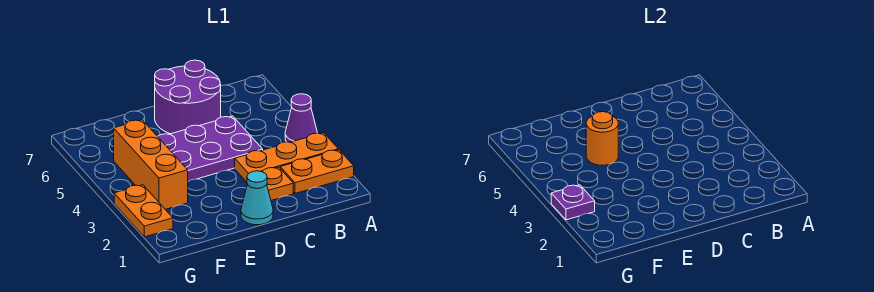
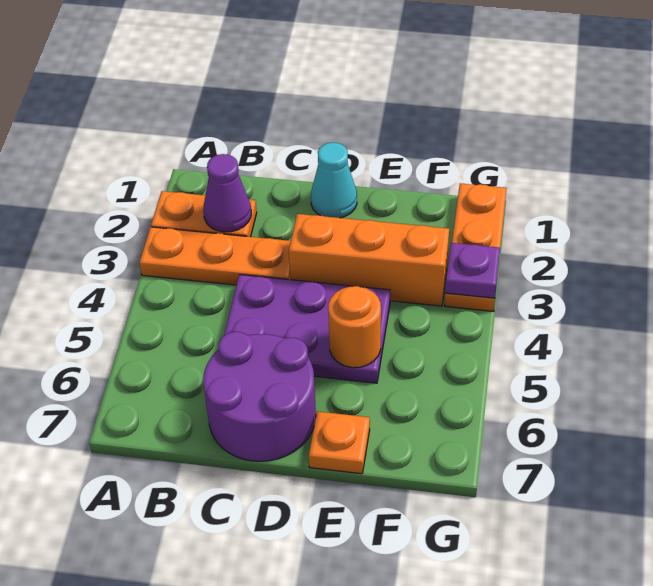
purple cone A4 level 1 -> purple cone B2 level 2
orange plate C2 level 1 -> orange plate E7 level 1
orange brick F3:F5 level 1 -> orange brick D3:F3 level 1
orange plate G2:G3 level 1 -> orange plate G1:G3 level 1

